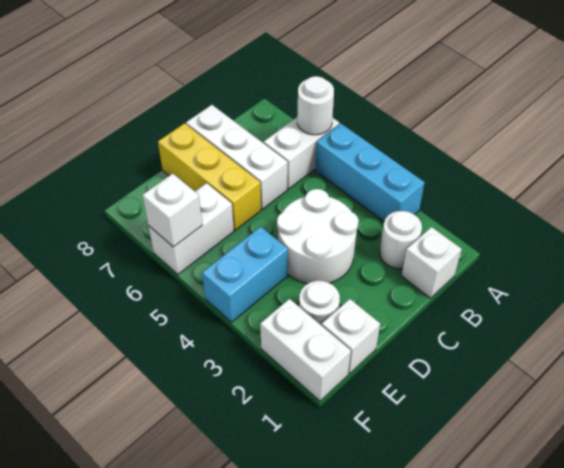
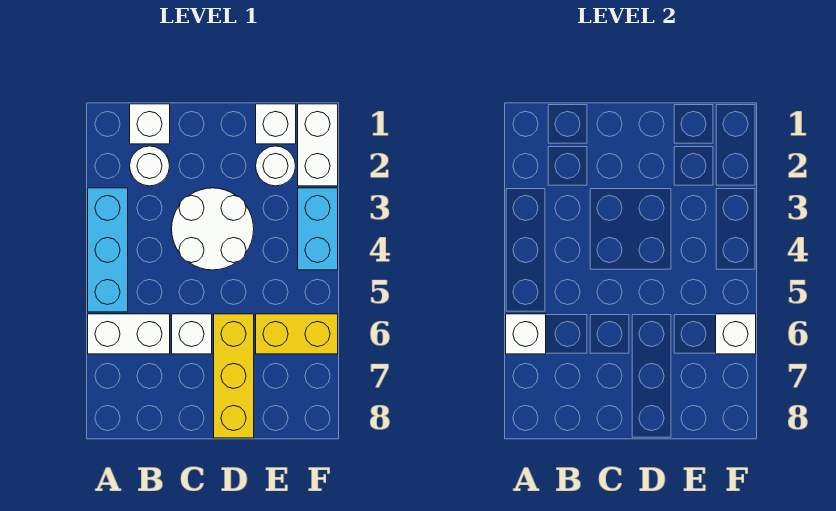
white round brick A6 level 2 -> white brick A6 level 2
white brick C6:C8 level 1 -> white brick C6 level 1
cyan brick E4:F4 level 1 -> cyan brick F3:F4 level 1
white brick E6:F6 level 1 -> yellow brick E6:F6 level 1

